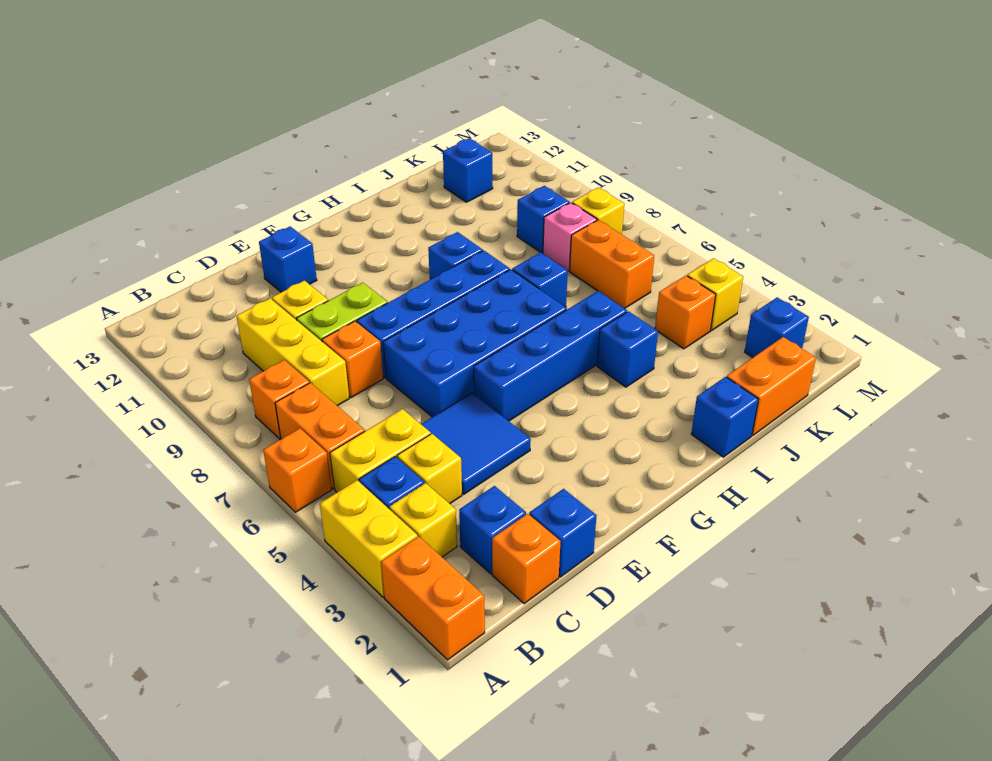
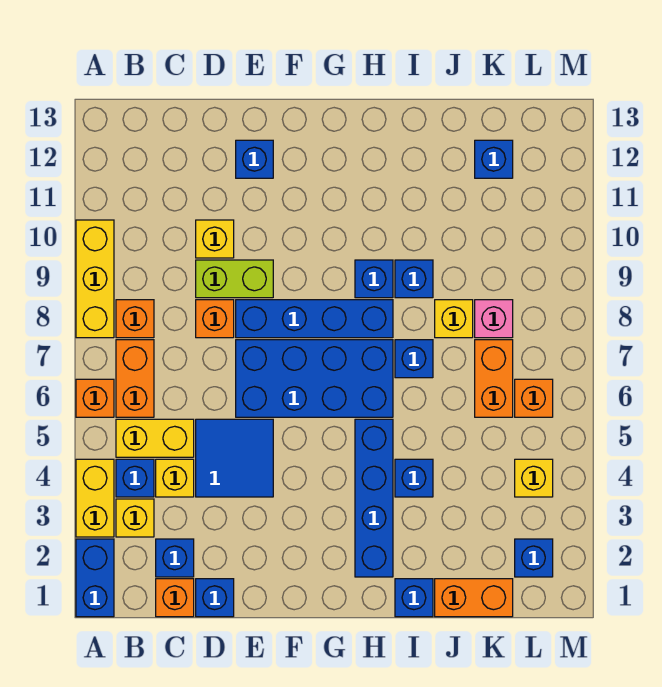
orange brick A1:A2 level 1 -> blue brick A1:A2 level 1
yellow brick C8:C10 level 1 -> yellow brick A8:A10 level 1
blue brick F5:I5 level 1 -> blue brick H2:H5 level 1
orange brick K4 level 1 -> orange brick L6 level 1
blue brick K9 level 1 -> blue brick I9 level 1
yellow brick L8 level 1 -> yellow brick J8 level 1

